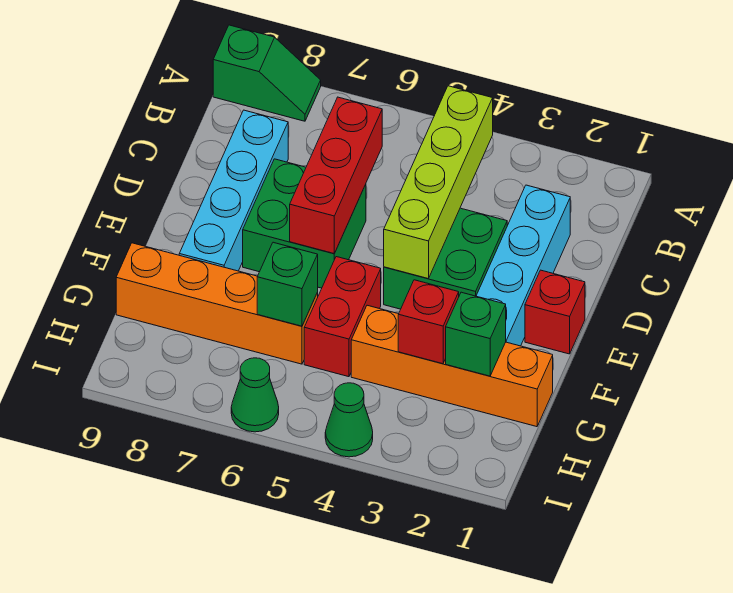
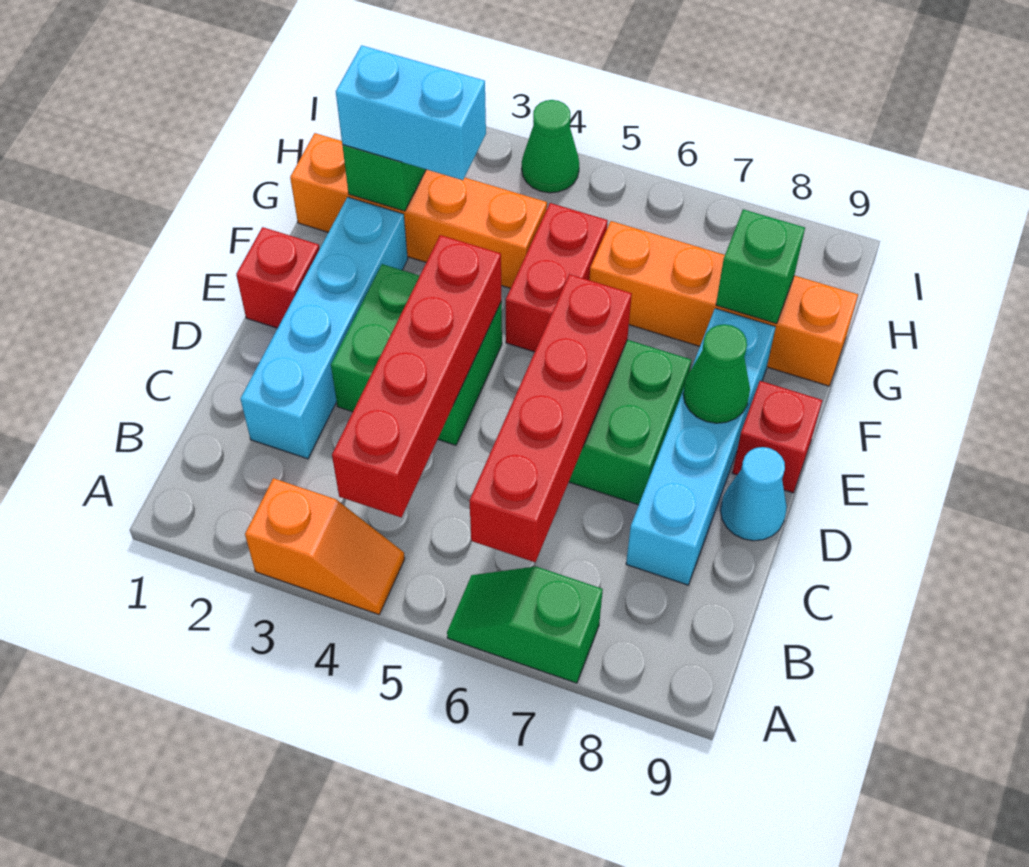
none -> orange slope A3:A4 level 1 top 3
green slope A8:A9 level 1 top 9 -> green slope A6:A7 level 1 top 7
lime brick B4:E4 level 2 -> red brick B4:E4 level 2
red brick C6:E6 level 2 -> red brick B6:E6 level 2
none -> cyan cone D9 level 1
none -> cyan brick G2:G3 level 3
red brick G3 level 2 -> red brick E9 level 1
green brick G6 level 2 -> green brick G8 level 2
green cone I6 level 1 -> green cone E8 level 2

